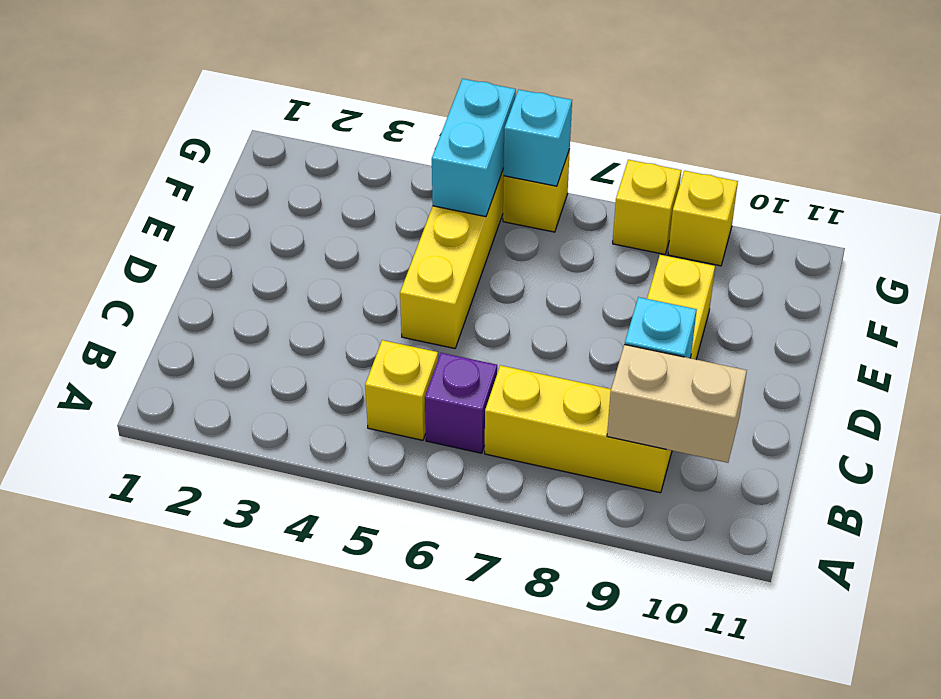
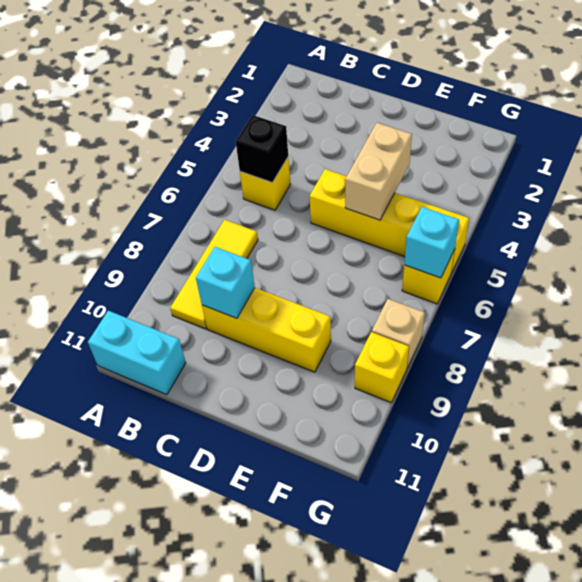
none -> black brick B5 level 2
purple brick B6 level 1 -> none
yellow brick B7:B9 level 1 -> yellow tile B7:B9 level 1
tan brick B9:B10 level 2 -> tan brick E4:E5 level 2
cyan brick F5:G5 level 2 -> cyan brick A11:B11 level 1
yellow brick G8 level 1 -> tan brick G8 level 1

